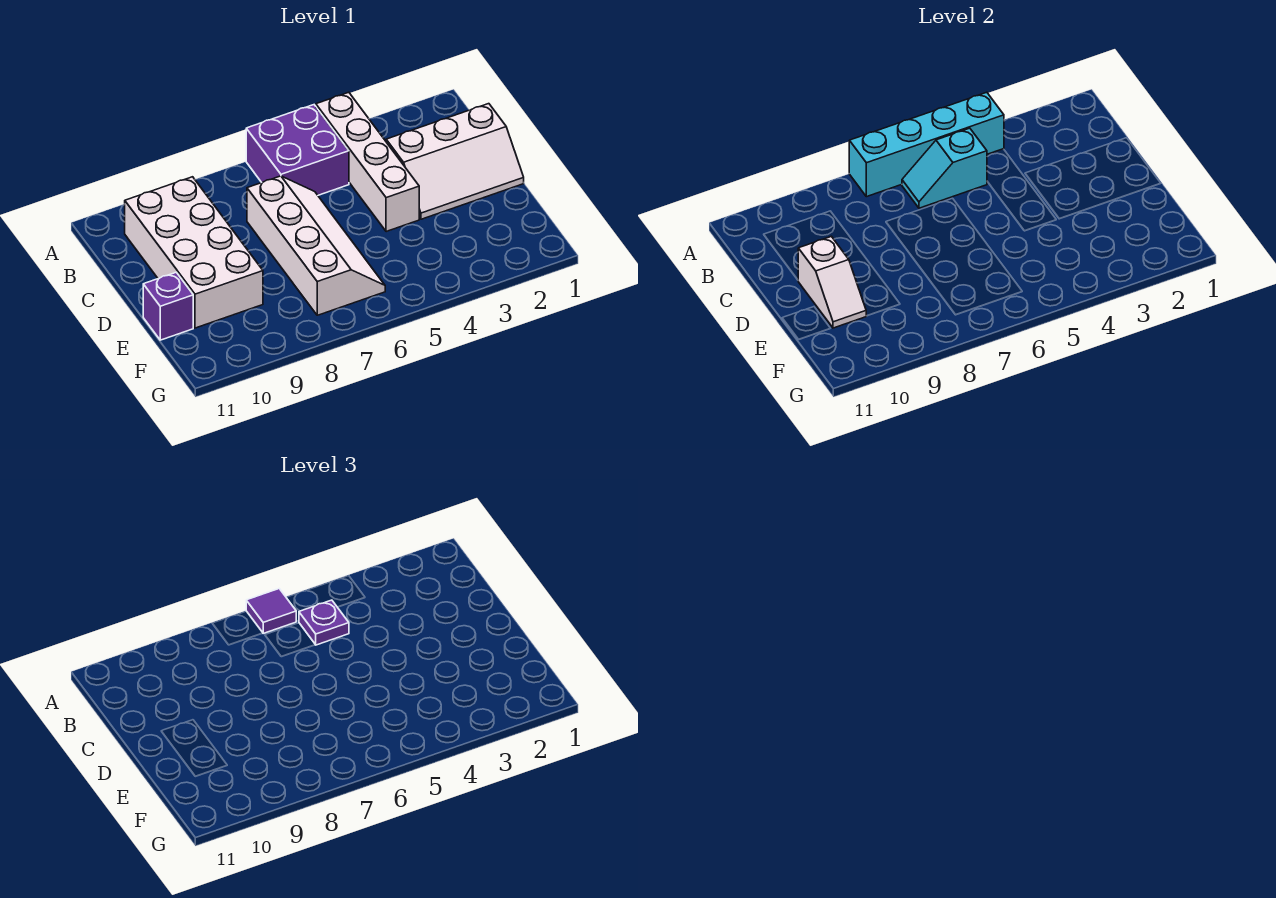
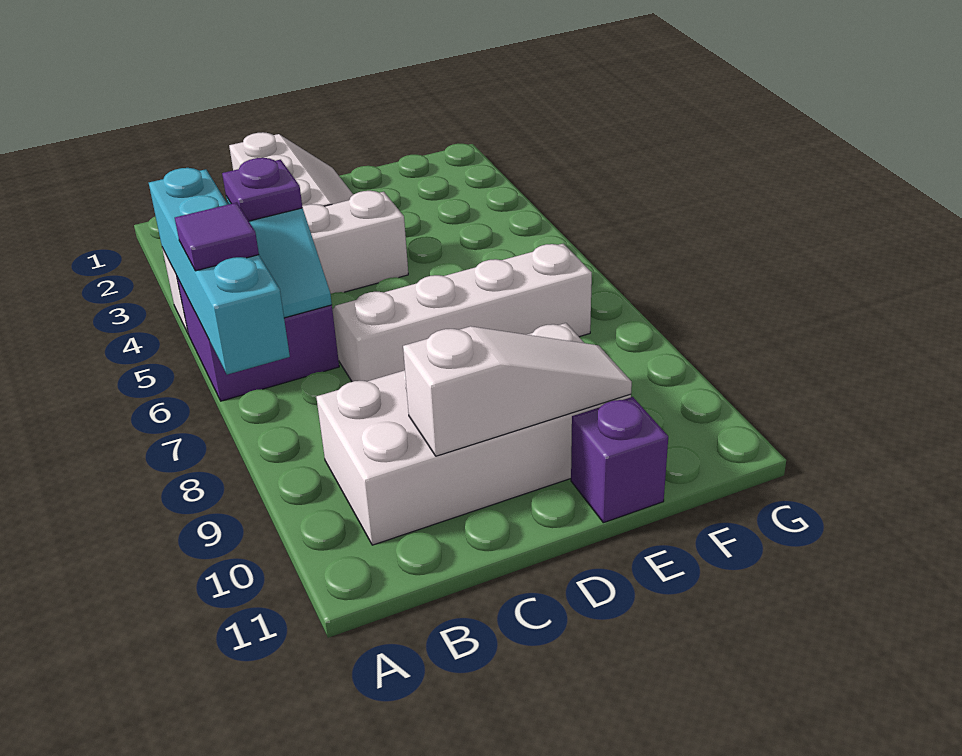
white slope D10:E10 level 2 top D -> white slope C10:E10 level 2 top C

